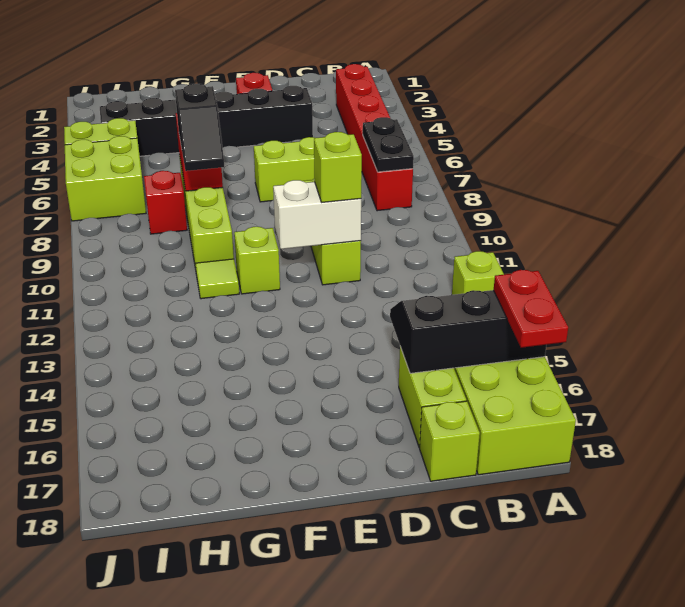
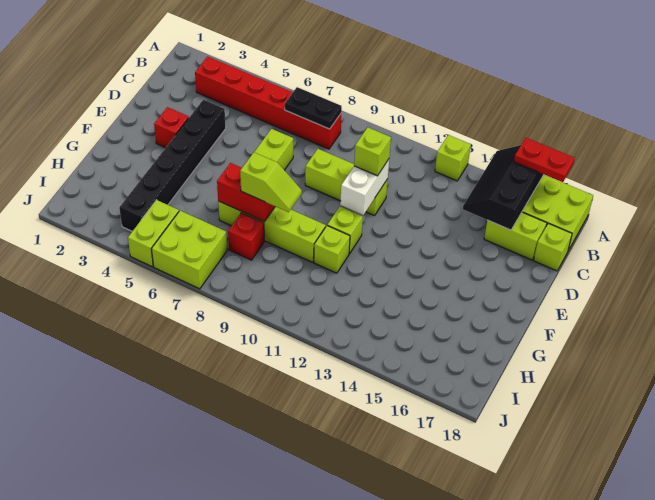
black slope G8:G9 level 3 top 8 -> lime slope G8:G9 level 3 top 8
lime tile G11 level 1 -> lime brick G11 level 1

